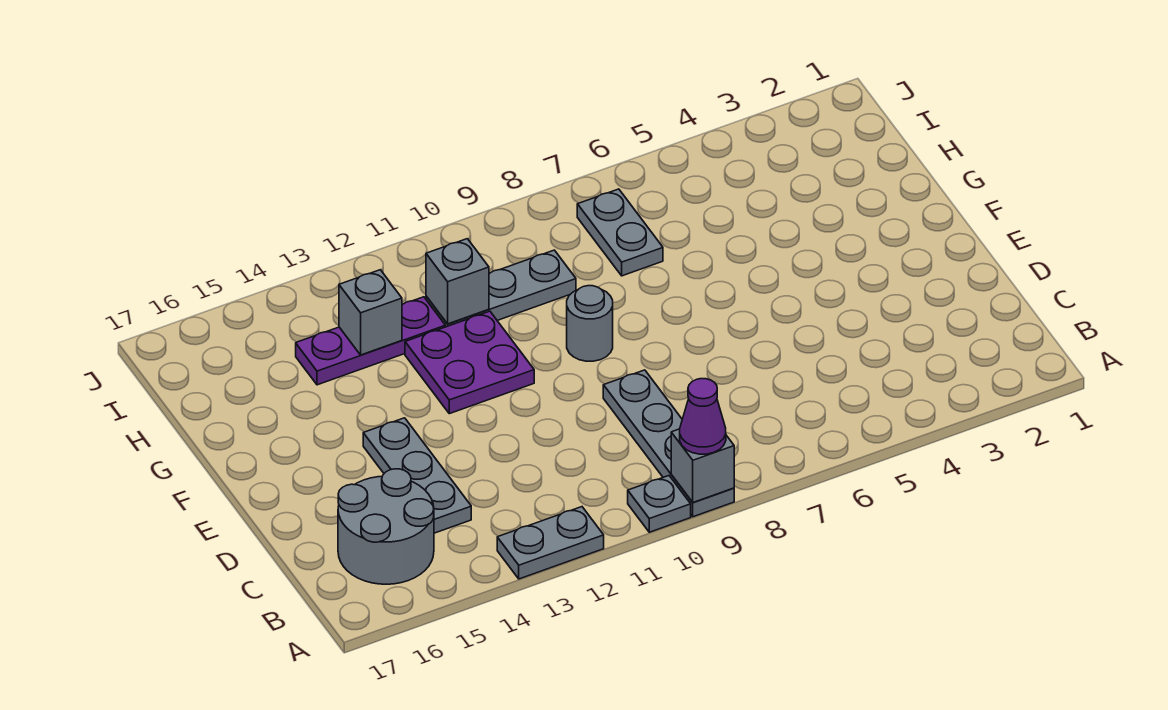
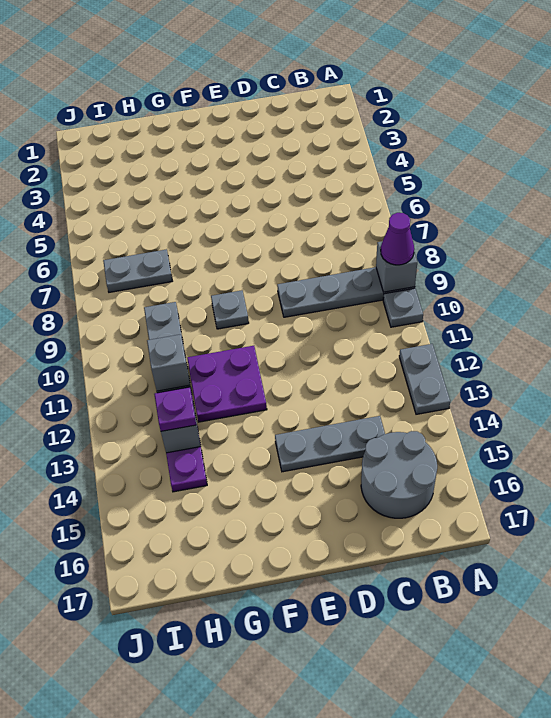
grey round brick F9 level 1 -> grey plate F9 level 1
none -> purple plate H13 level 3

